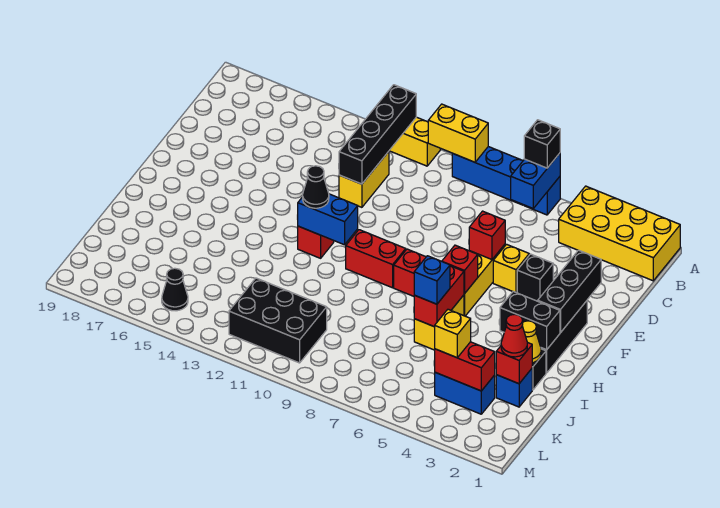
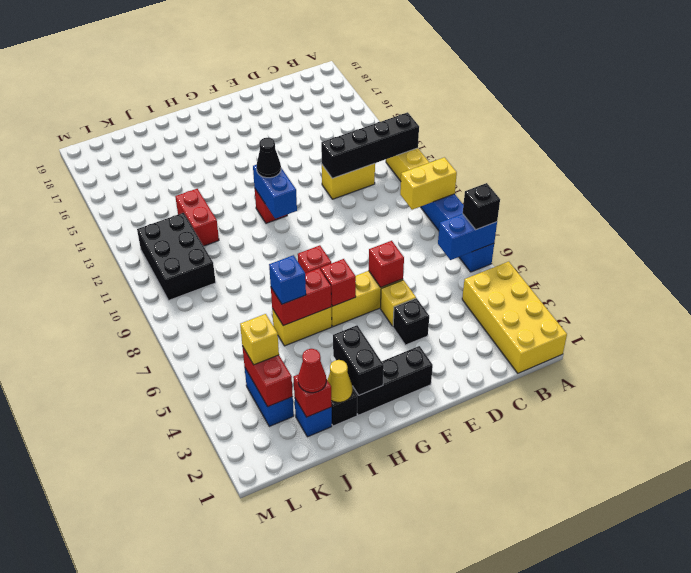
yellow brick A9:A10 level 2 -> yellow brick A9:B9 level 2
black brick E2:G2 level 2 -> none
red brick G9:G10 level 1 -> red brick J12:J13 level 1
black cone L15 level 1 -> none

